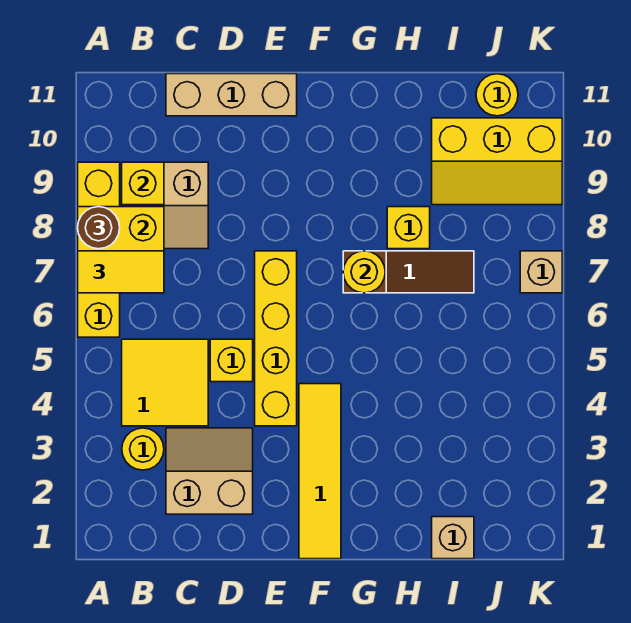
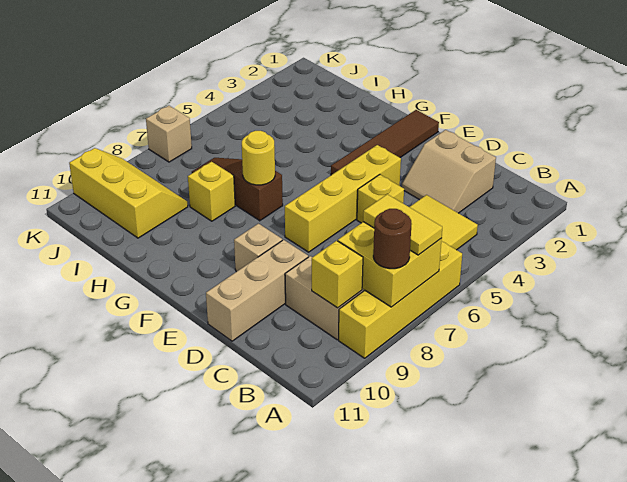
yellow round brick B3 level 1 -> none
tan brick C11:E11 level 1 -> tan brick D9:D11 level 1
yellow tile F1:F4 level 1 -> brown tile F1:F4 level 1
tan brick I1 level 1 -> tan brick E9 level 1
yellow round brick J11 level 1 -> none

